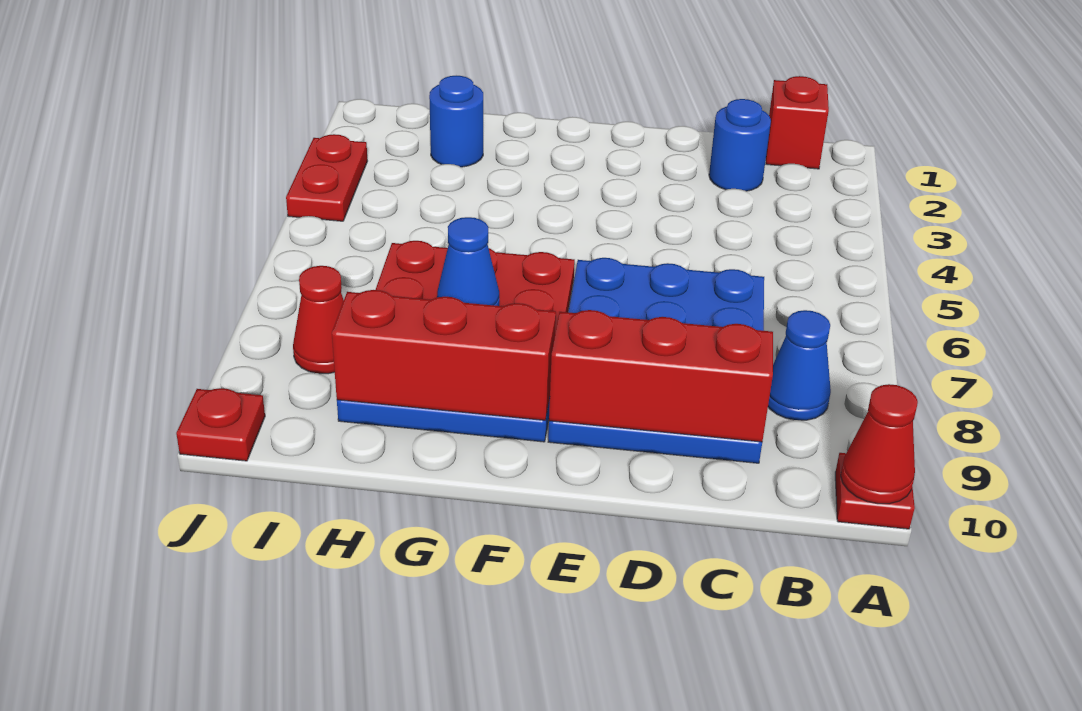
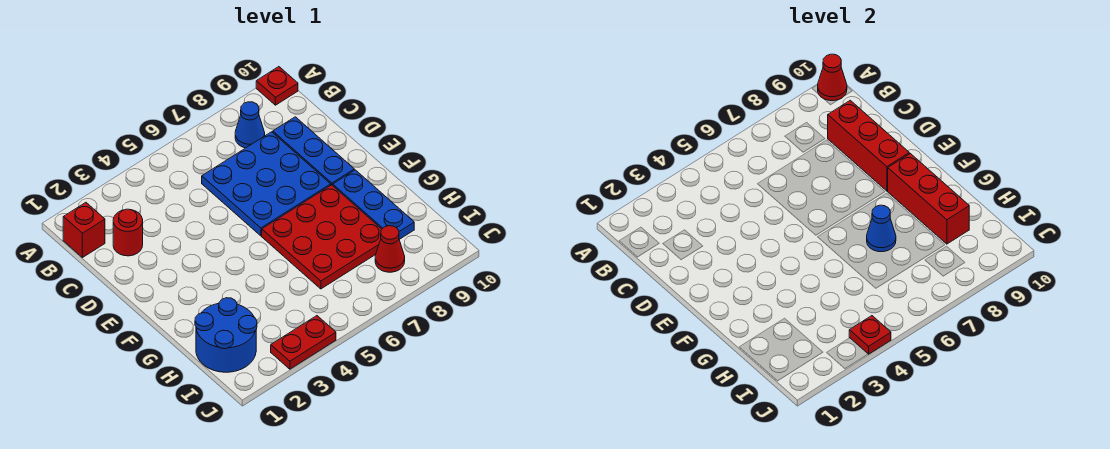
blue round brick C2 level 1 -> red round brick C2 level 1
blue round brick H2 level 1 -> blue round brick H1:I2 level 1
red plate J10 level 1 -> red plate J4 level 2

